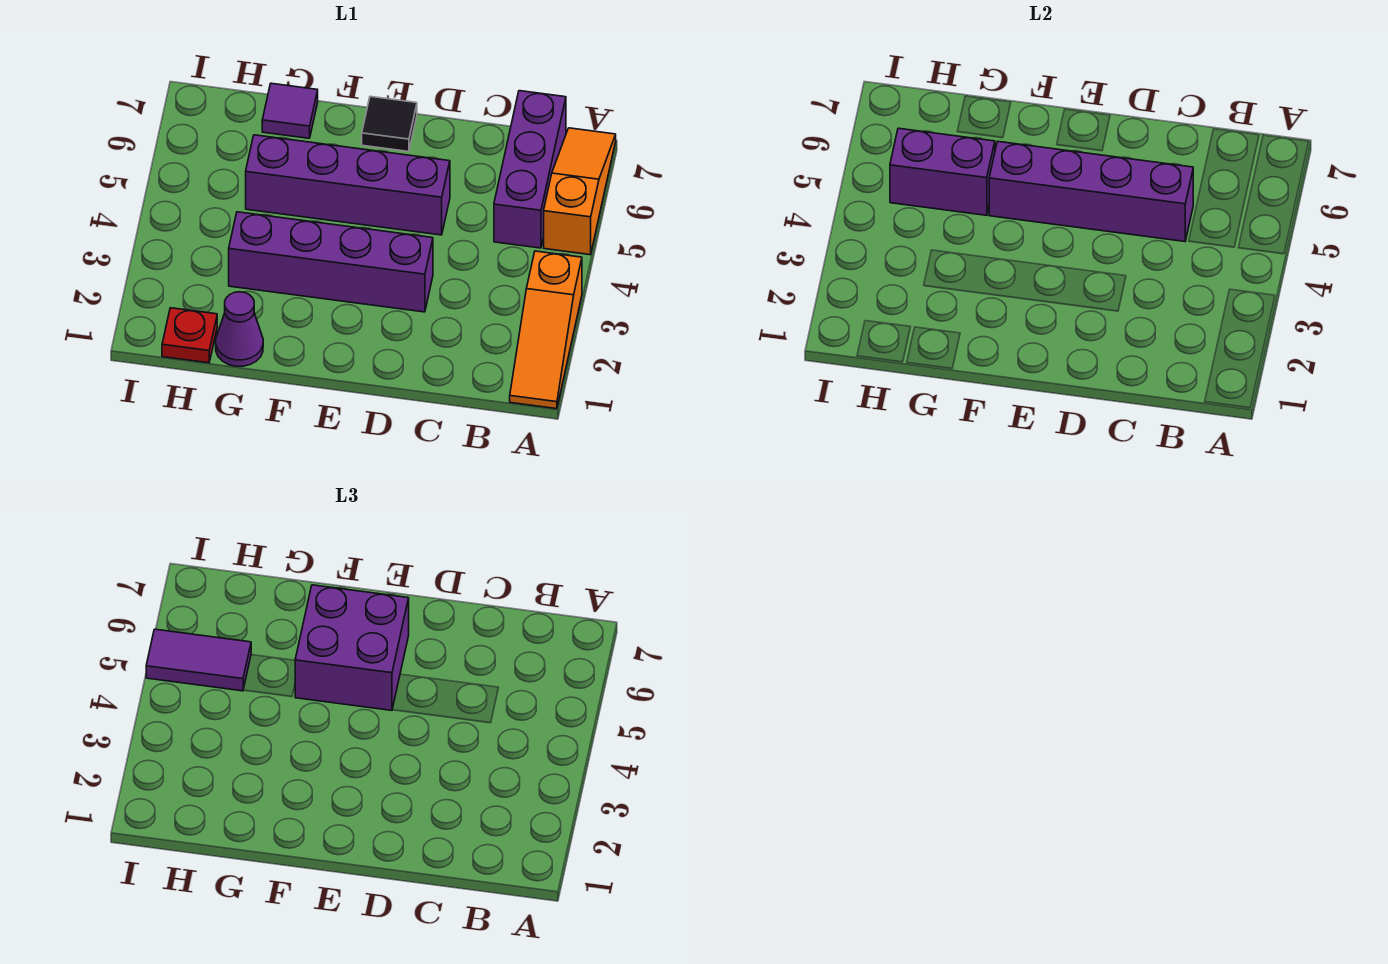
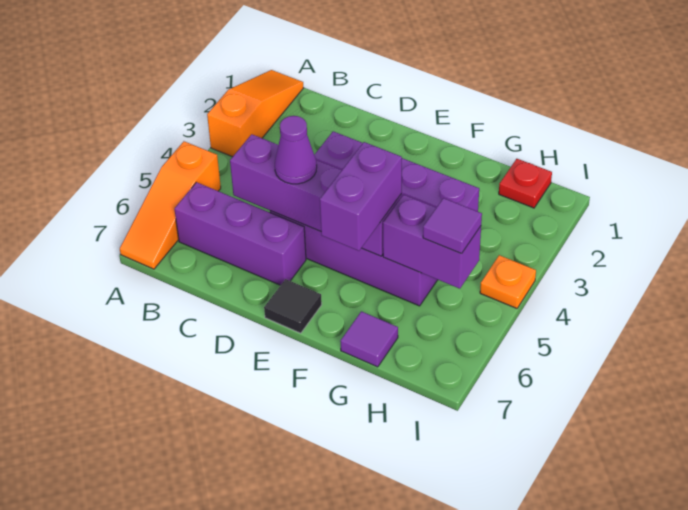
purple brick B5:B7 level 1 -> purple brick B6:D6 level 1
purple brick E5:F6 level 3 -> purple brick F5:F6 level 3
purple cone G1 level 1 -> purple cone D5 level 3
purple tile H5:I5 level 3 -> purple tile H5 level 3
none -> orange plate I4 level 1

